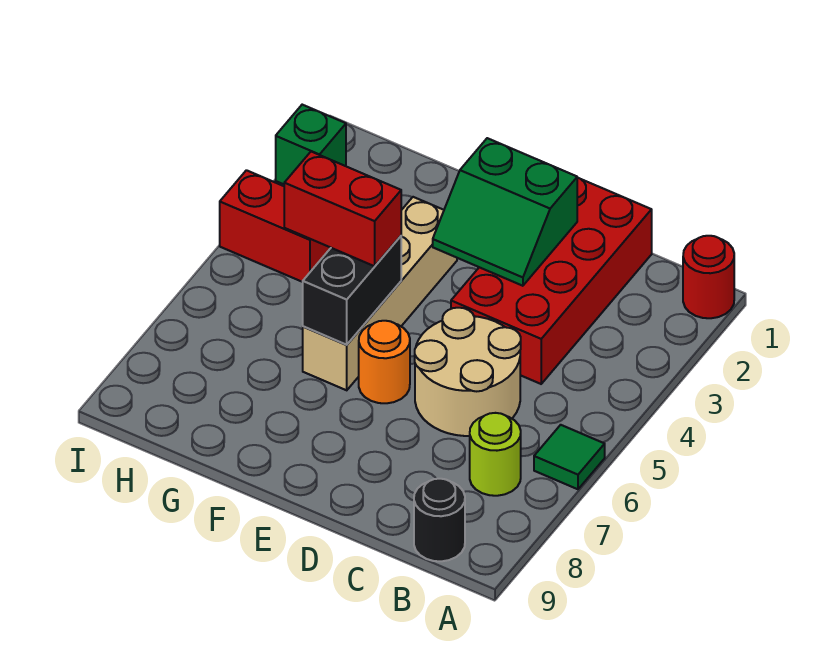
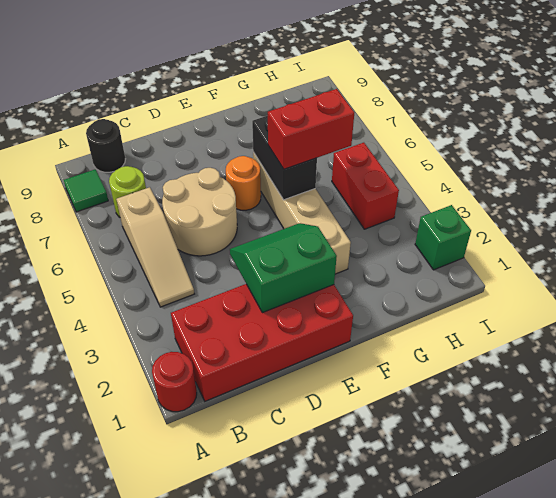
green tile A6 level 1 -> green tile A8 level 1
none -> tan slope B4:B6 level 1 top 6
red brick C1:D4 level 1 -> red brick B1:E2 level 1
red brick H4:I4 level 1 -> red brick H4:H5 level 1

